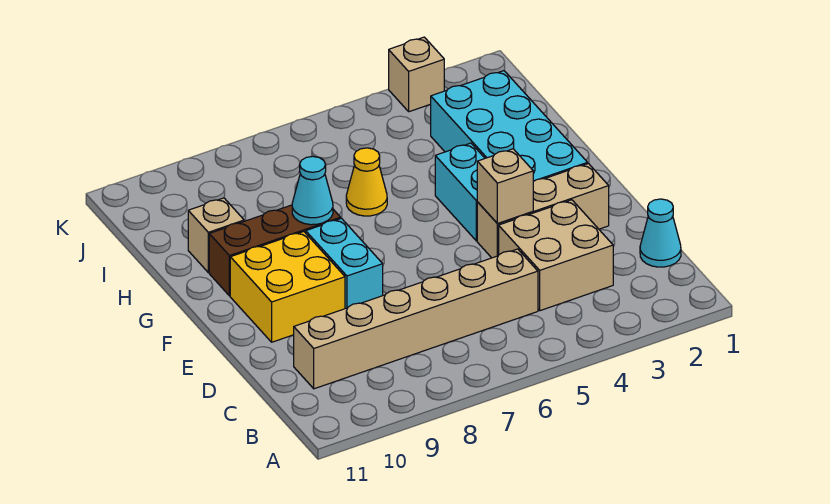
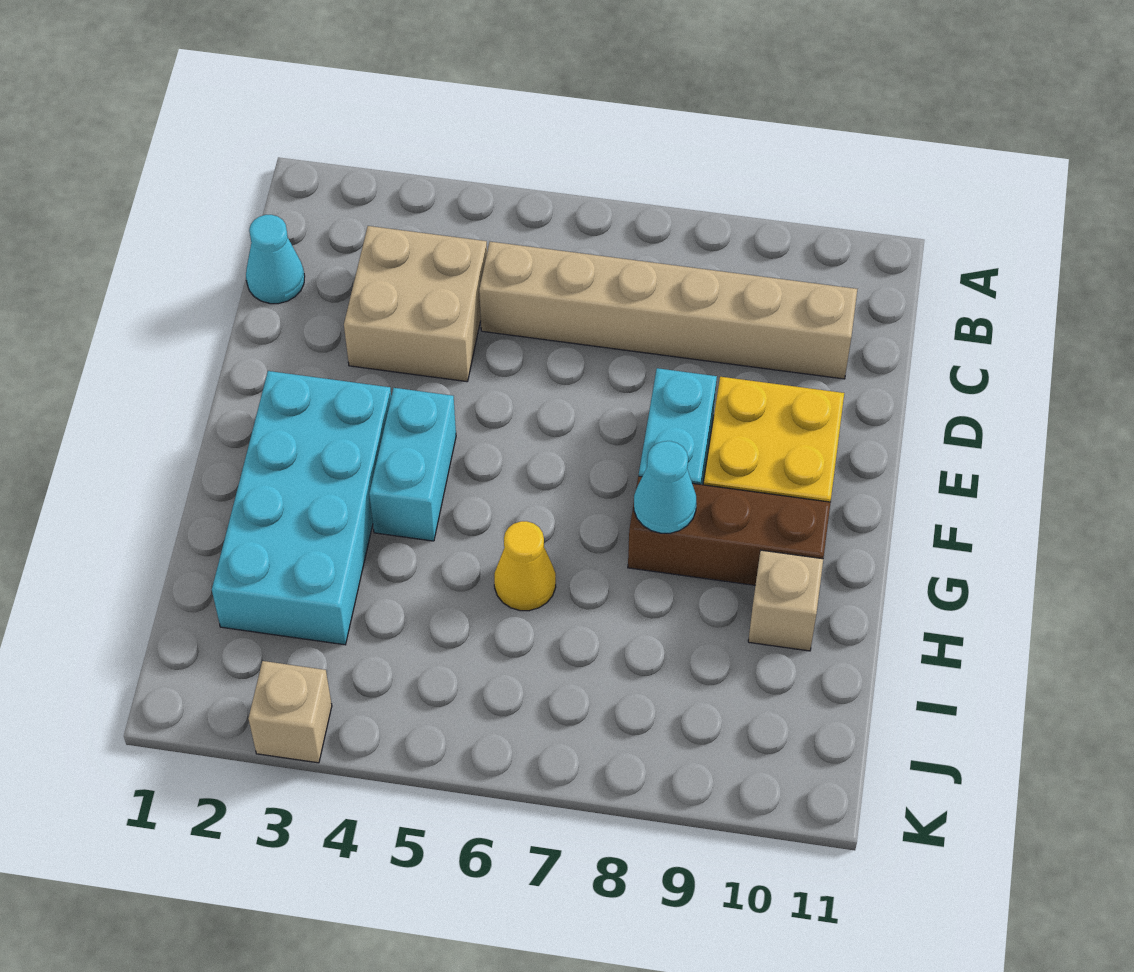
tan brick E2:E4 level 1 -> none
tan brick E4 level 2 -> none

